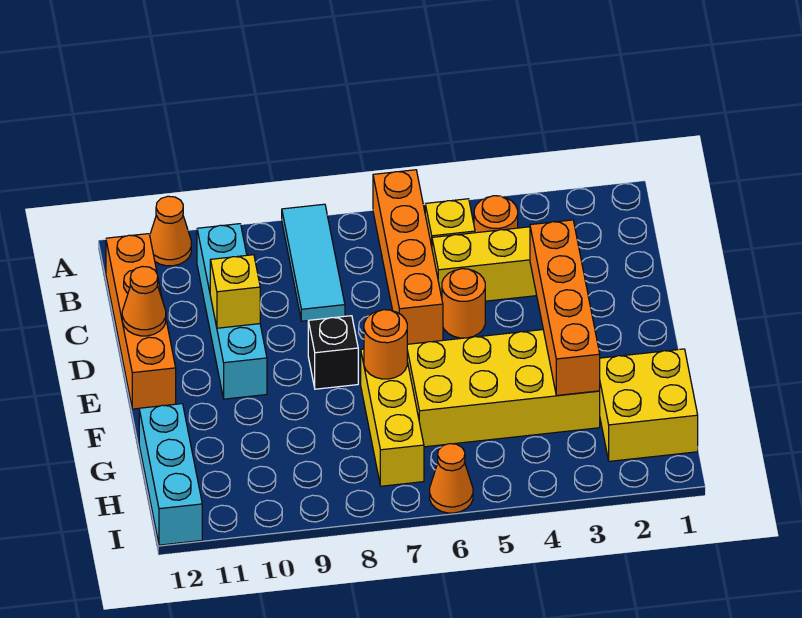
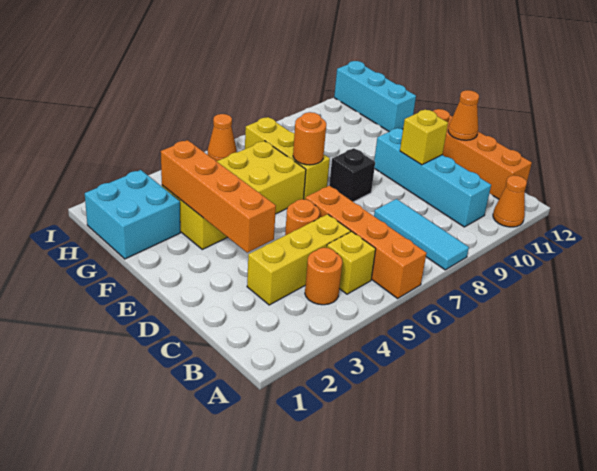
yellow brick G1:H2 level 1 -> cyan brick G1:H2 level 1

